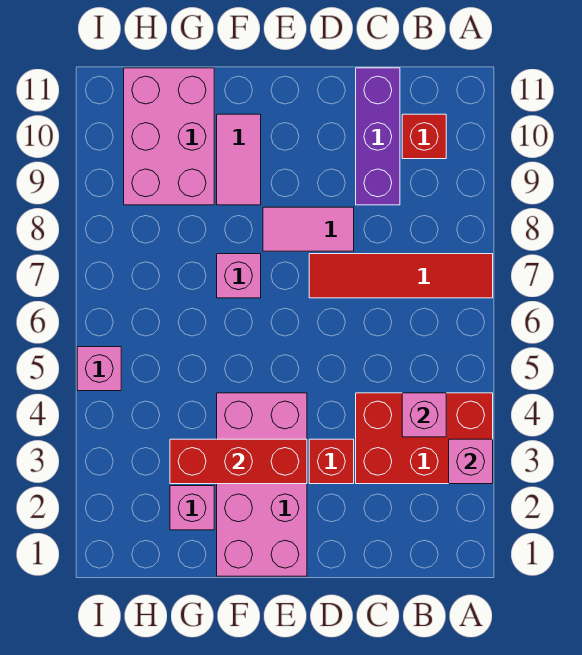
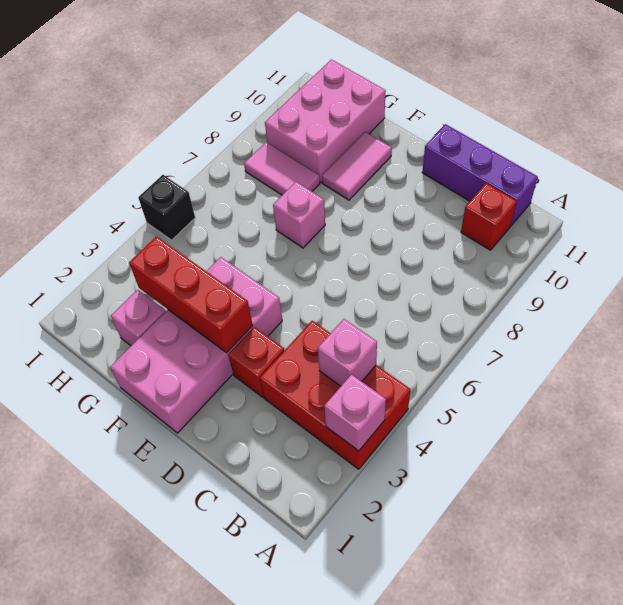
red tile A7:D7 level 1 -> none
purple brick C9:C11 level 1 -> purple brick B11:D11 level 1
pink tile D8:E8 level 1 -> pink tile G8:H8 level 1
pink brick I5 level 1 -> black brick I5 level 1

